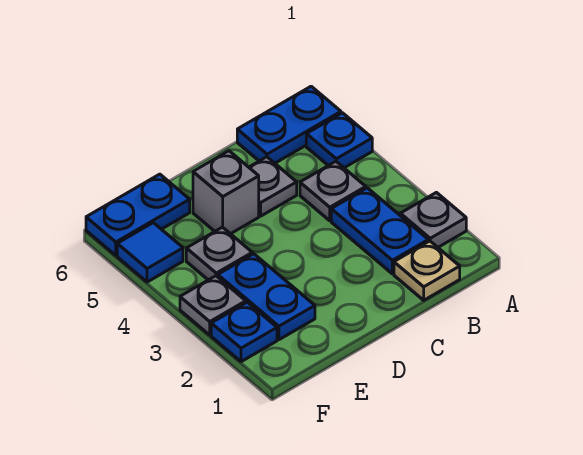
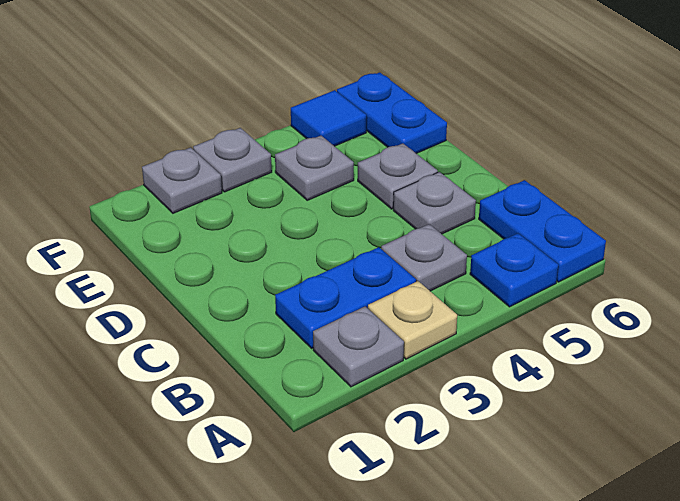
tan plate B1 level 1 -> tan plate A3 level 1
grey brick D5 level 1 -> grey plate D5 level 1
blue plate E2:E3 level 1 -> none
blue plate F2 level 1 -> grey plate F2 level 1

